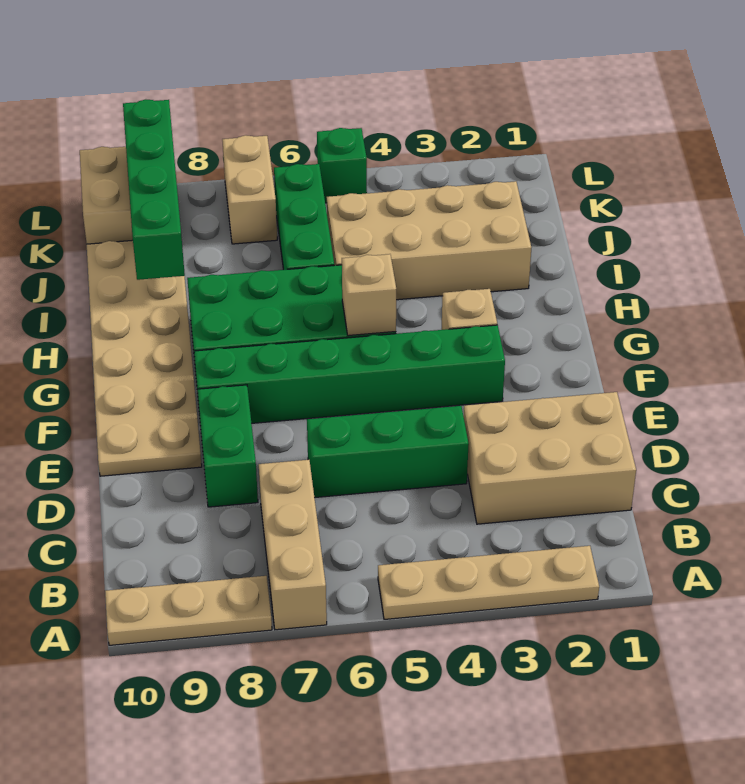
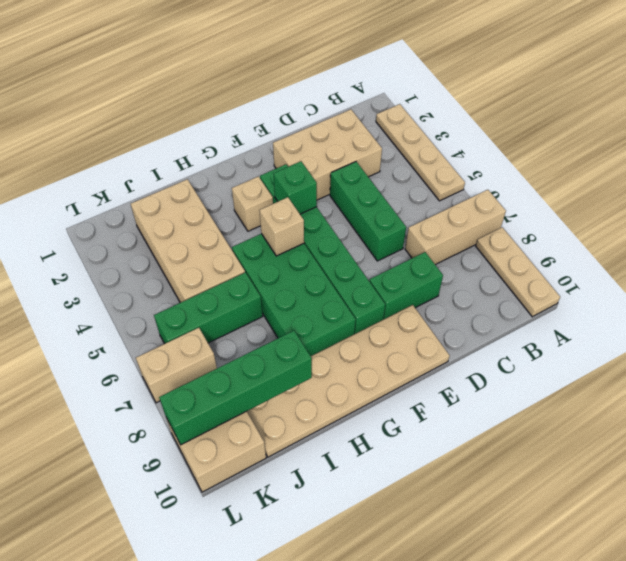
tan brick C1:D3 level 1 -> tan brick C2:E3 level 1
green brick L5 level 1 -> green brick F4 level 2

